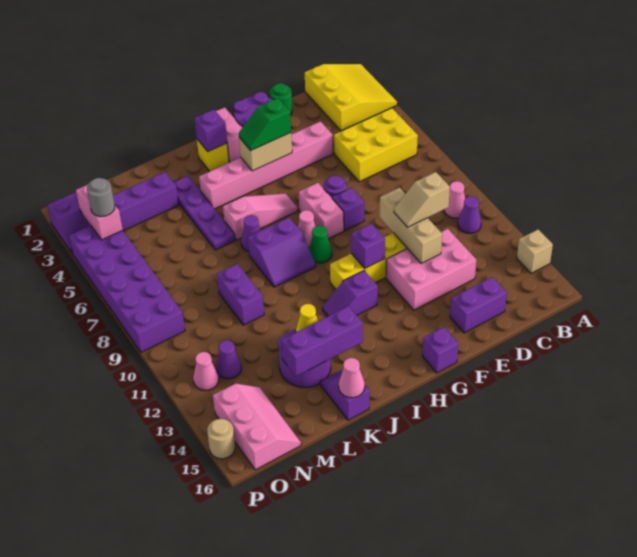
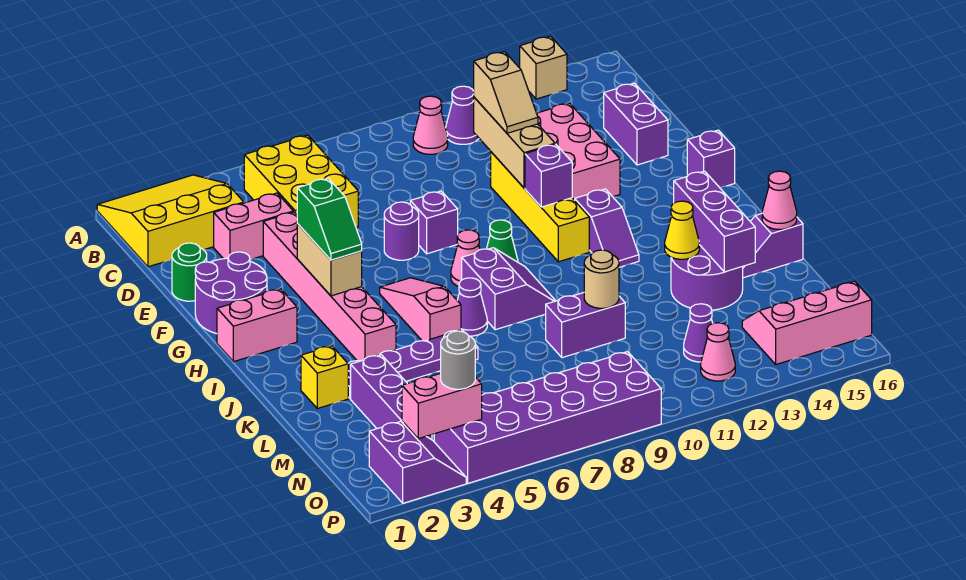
tan brick E10:E12 level 2 -> tan brick D11:F11 level 2
pink brick G7:G8 level 1 -> pink brick D3:D4 level 1
yellow brick I2 level 1 -> yellow brick K2 level 1
purple brick I2 level 2 -> none
tan round brick P15 level 1 -> tan round brick L10 level 2

